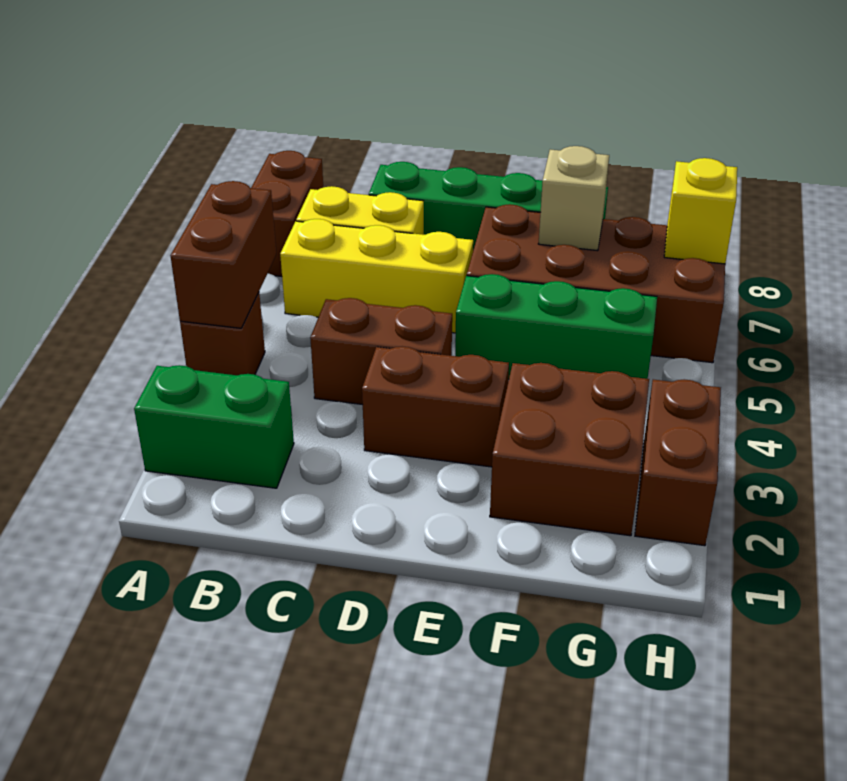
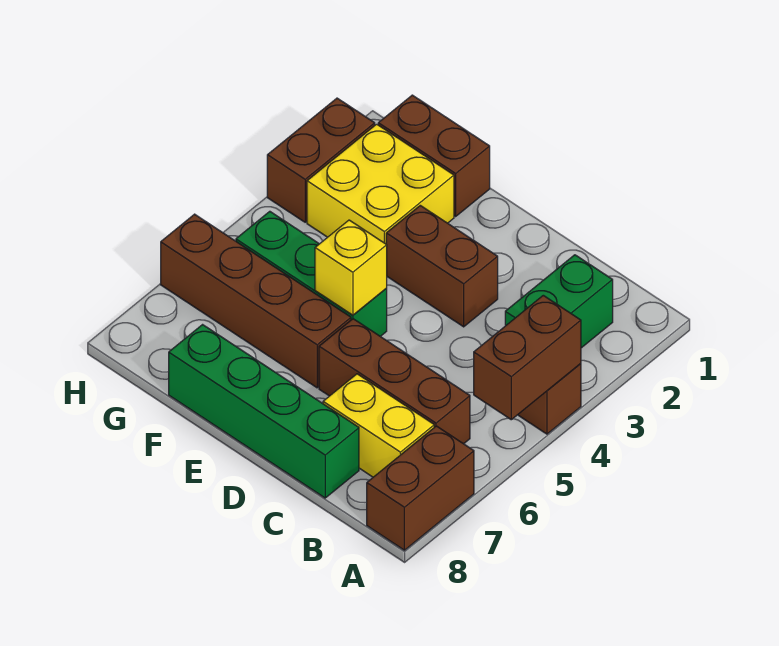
green brick A2:B2 level 1 -> green brick B2:B3 level 1
yellow brick B6:D6 level 1 -> brown brick B6:D6 level 1
brown brick C4:D4 level 1 -> brown brick F1:G1 level 1
brown brick E6:H7 level 1 -> brown brick E6:H6 level 1
brown brick F2:G3 level 1 -> yellow brick F2:G3 level 1
tan brick F7 level 2 -> none
yellow brick H7 level 2 -> yellow brick E5 level 2

